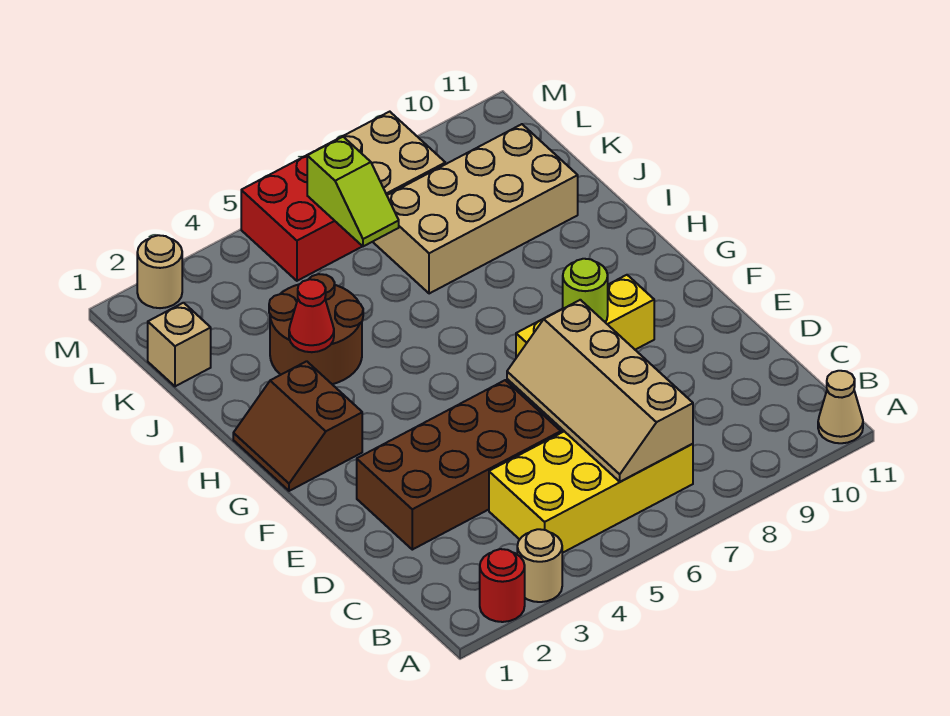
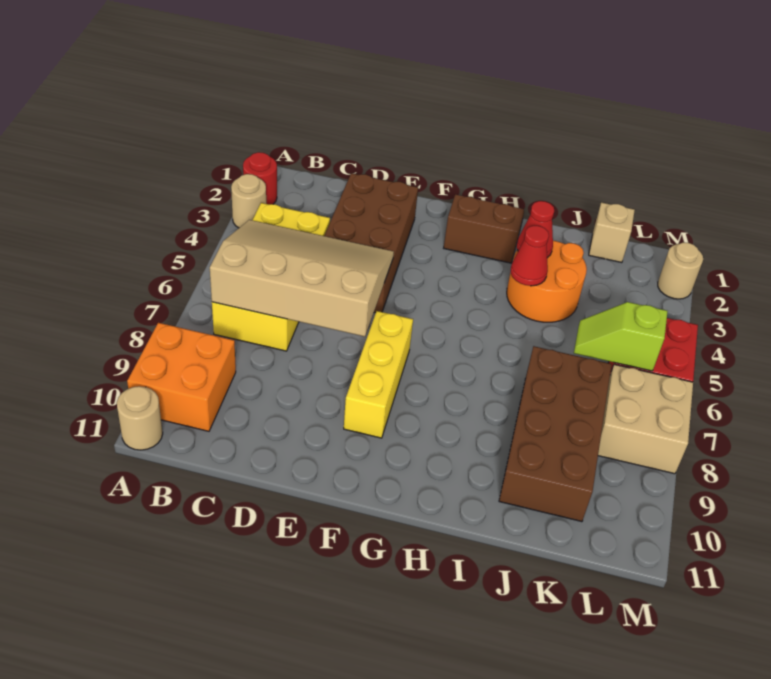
none -> orange brick A9:B10 level 1
tan cone A11 level 1 -> tan round brick A11 level 1
tan slope B6:E7 level 2 top 7 -> tan slope B5:E7 level 2 top 7
lime round brick F8 level 2 -> none
brown round brick I3:J4 level 1 -> orange round brick I3:J4 level 1
none -> red cone I4 level 2
tan brick J7:K10 level 1 -> brown brick J7:K10 level 1

